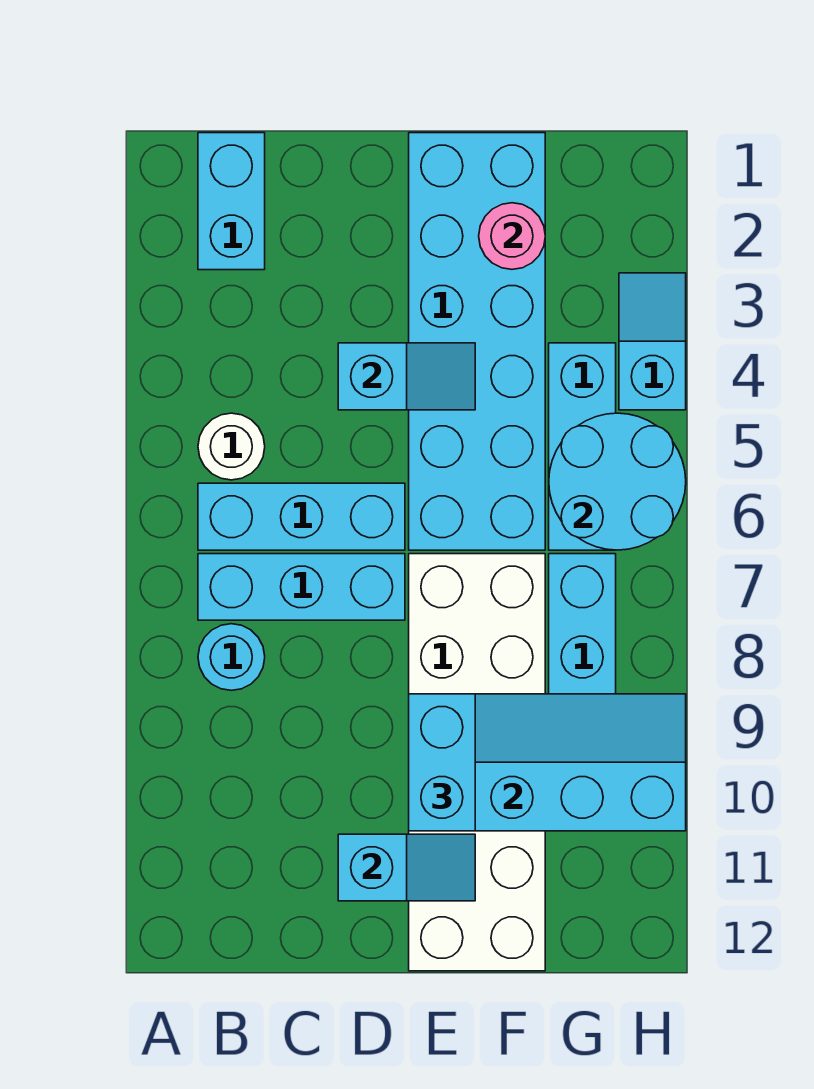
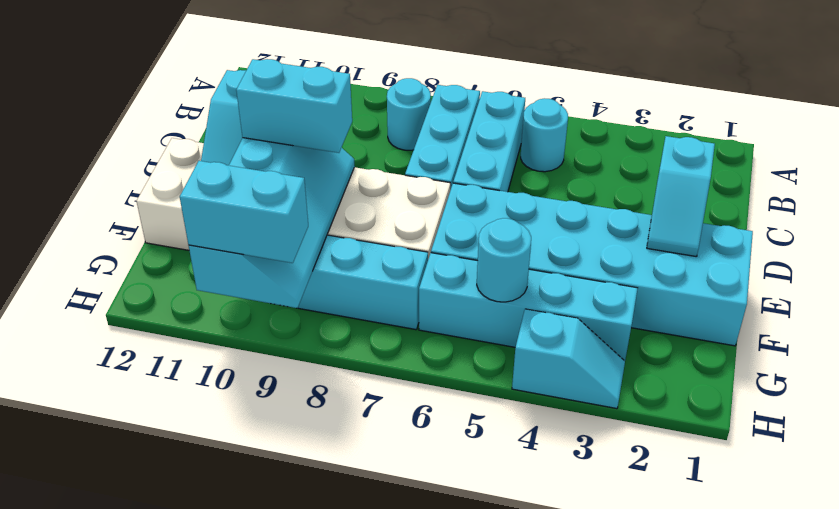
cyan brick B1:B2 level 1 -> cyan brick H9:H10 level 3
white round brick B5 level 1 -> cyan round brick B5 level 1
cyan slope D4:E4 level 2 top D -> cyan slope D2:E2 level 2 top D
pink round brick F2 level 2 -> none
cyan brick G4:G6 level 1 -> cyan brick G3:G6 level 1
cyan round brick G5:H6 level 2 -> cyan round brick G5 level 2

